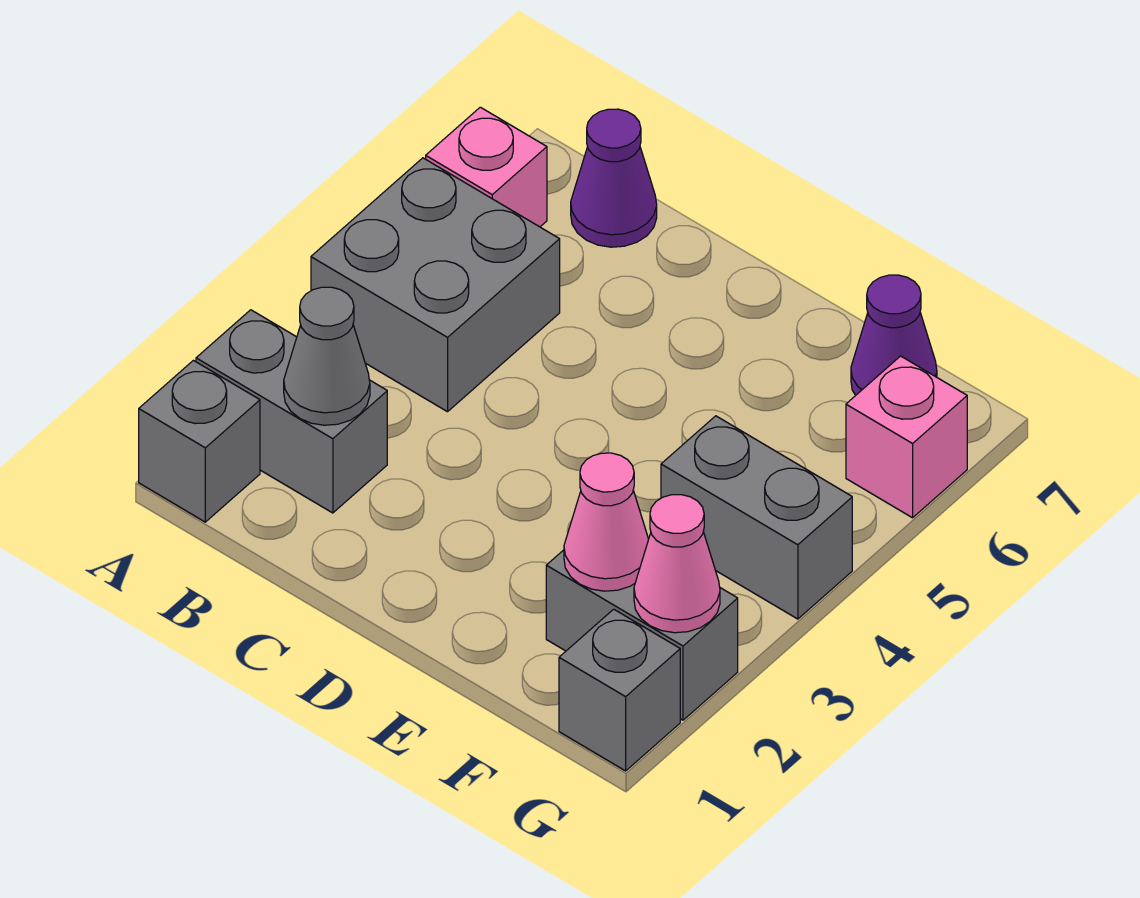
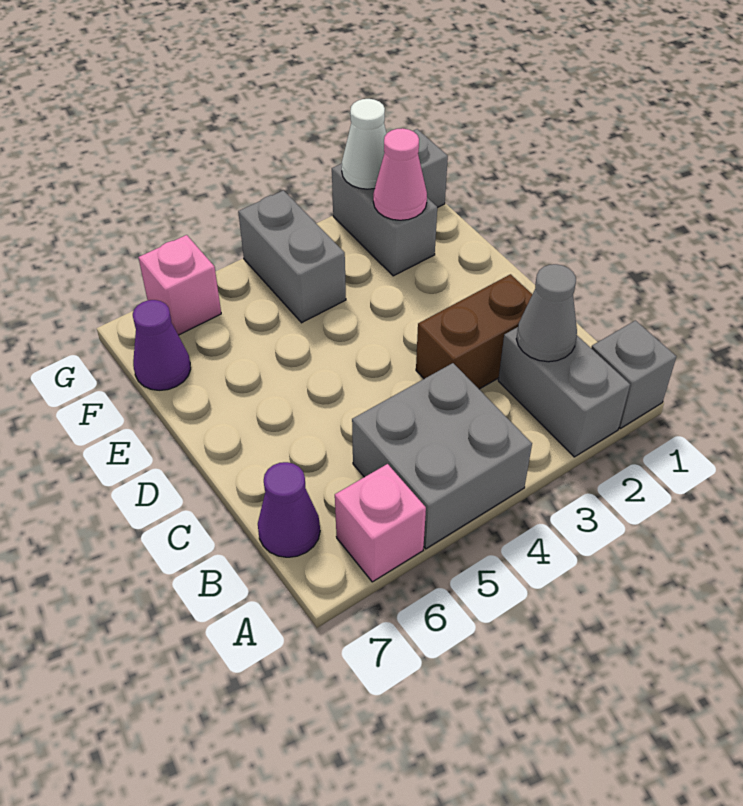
none -> brown brick C2:C3 level 1
pink cone G2 level 2 -> white cone G2 level 2

